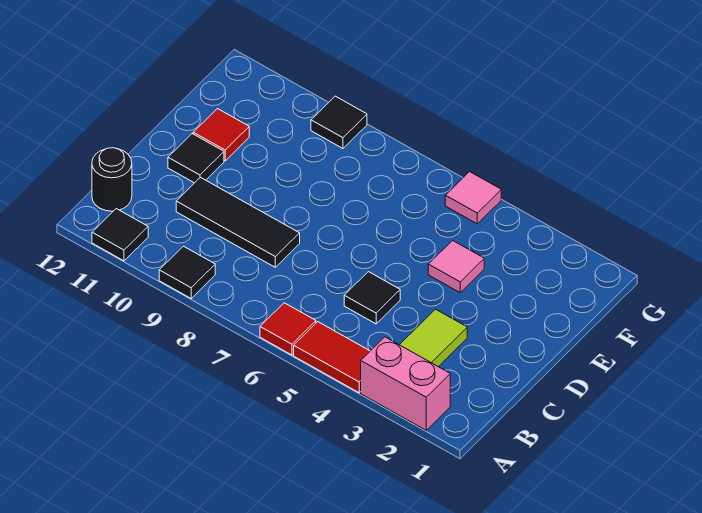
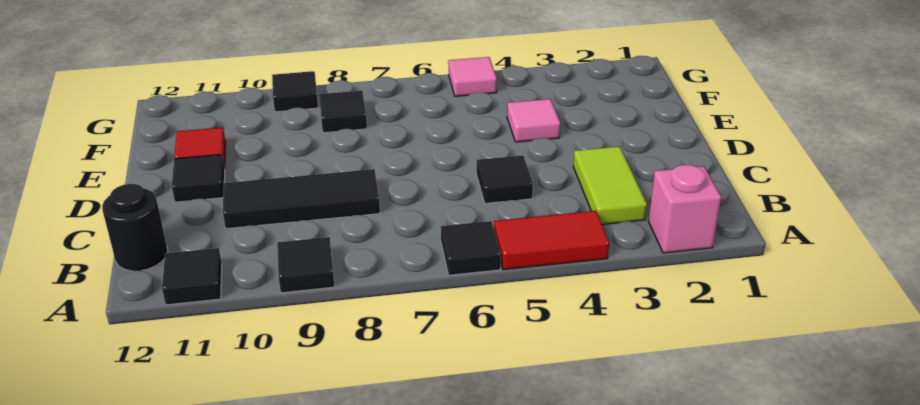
pink brick A2:A3 level 1 -> pink brick A2 level 1
red tile A6 level 1 -> black tile A6 level 1
none -> black tile F8 level 1

